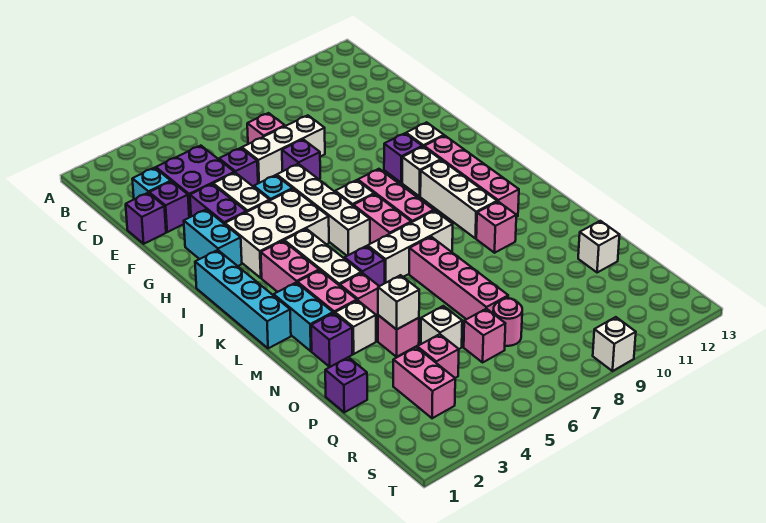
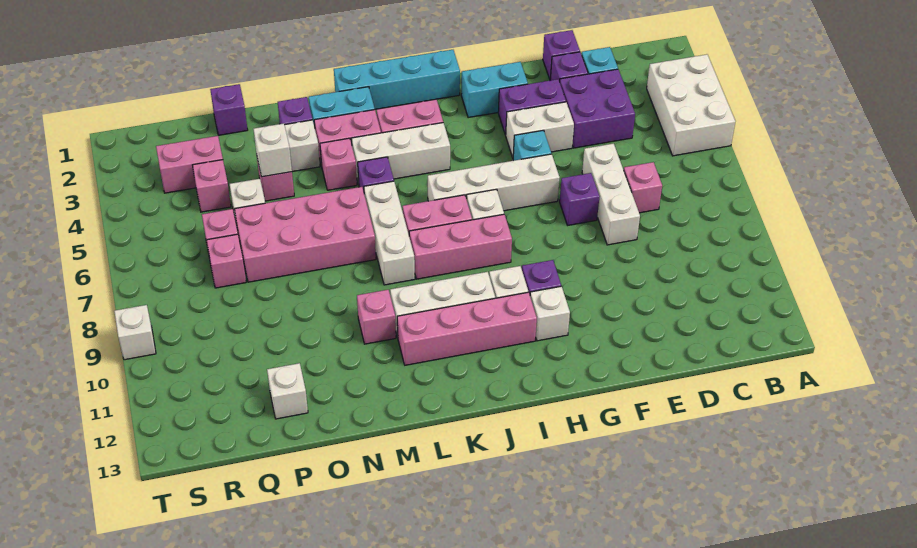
purple brick E5 level 1 -> none
white brick H3:I5 level 1 -> white brick A3:B5 level 1
pink brick M7:P7 level 1 -> pink brick M6:P7 level 1
pink round brick Q7 level 1 -> pink brick Q7 level 1

